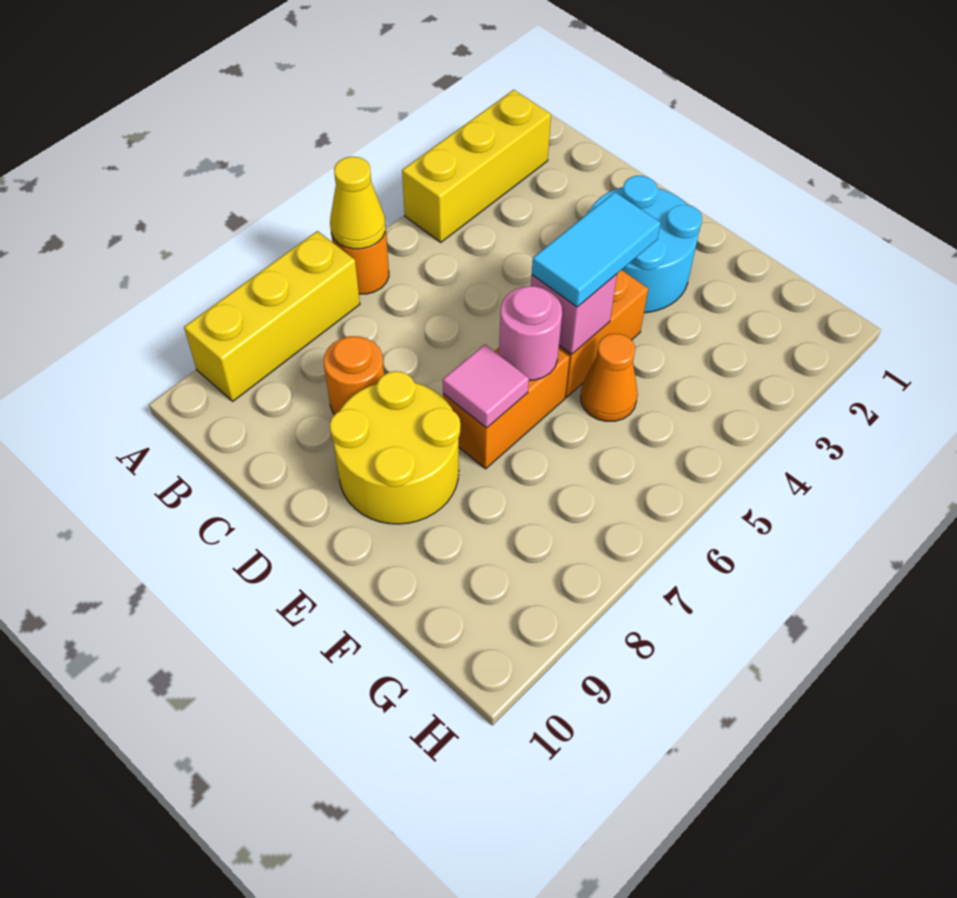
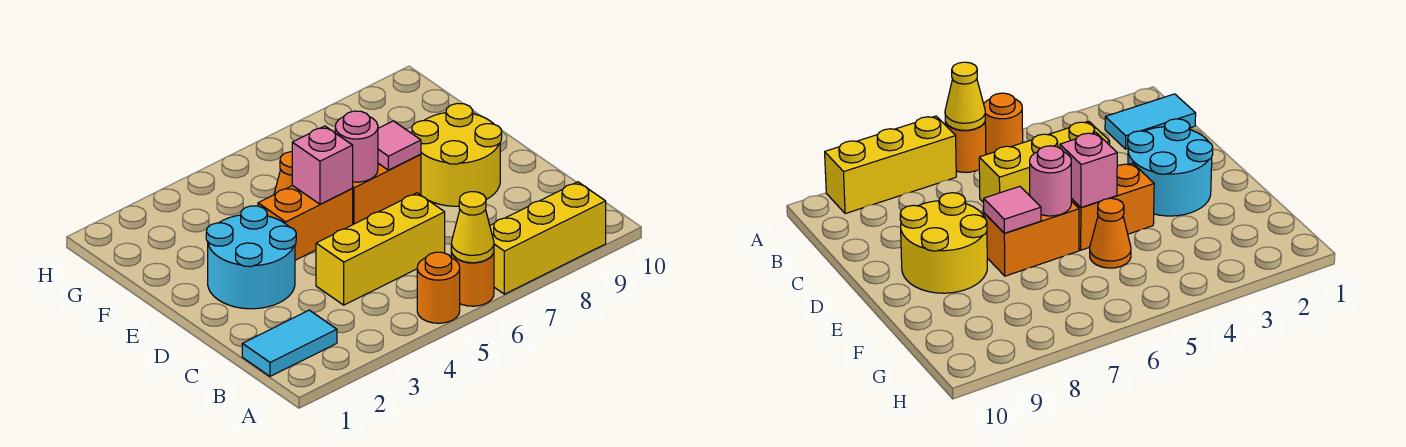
yellow brick A2:A4 level 1 -> yellow brick C4:C6 level 1
orange round brick C8 level 1 -> orange round brick A5 level 1
cyan tile E4:E5 level 3 -> cyan tile B1:B2 level 1

